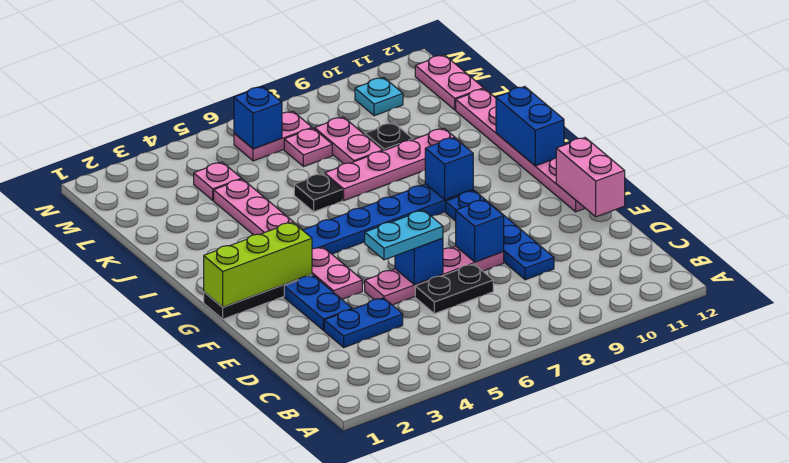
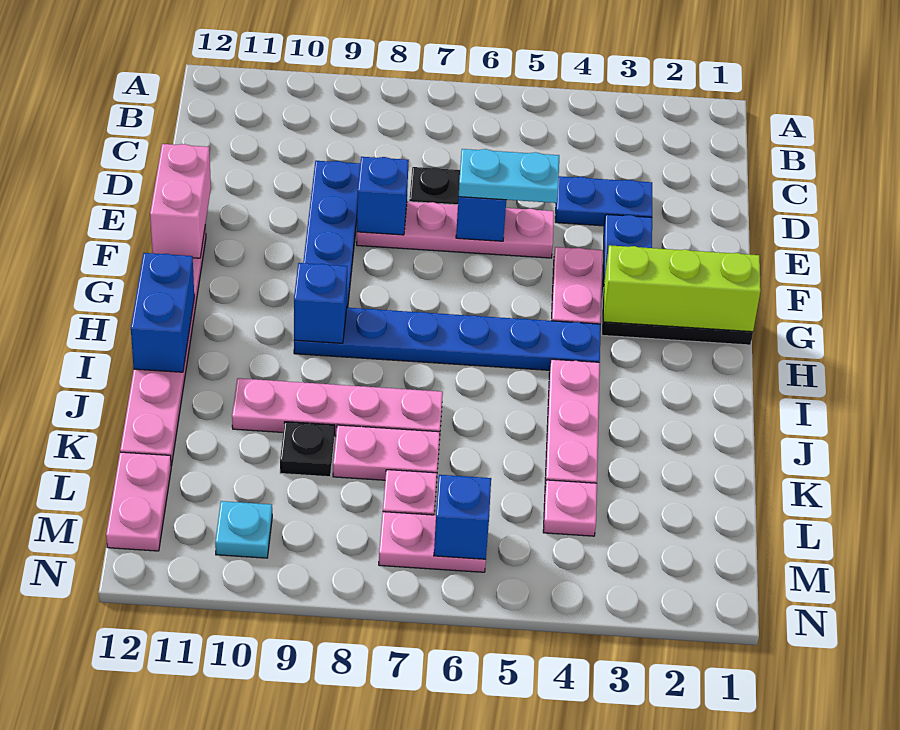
black plate J6 level 1 -> none
pink plate K8:L8 level 1 -> pink plate K7:K8 level 1

